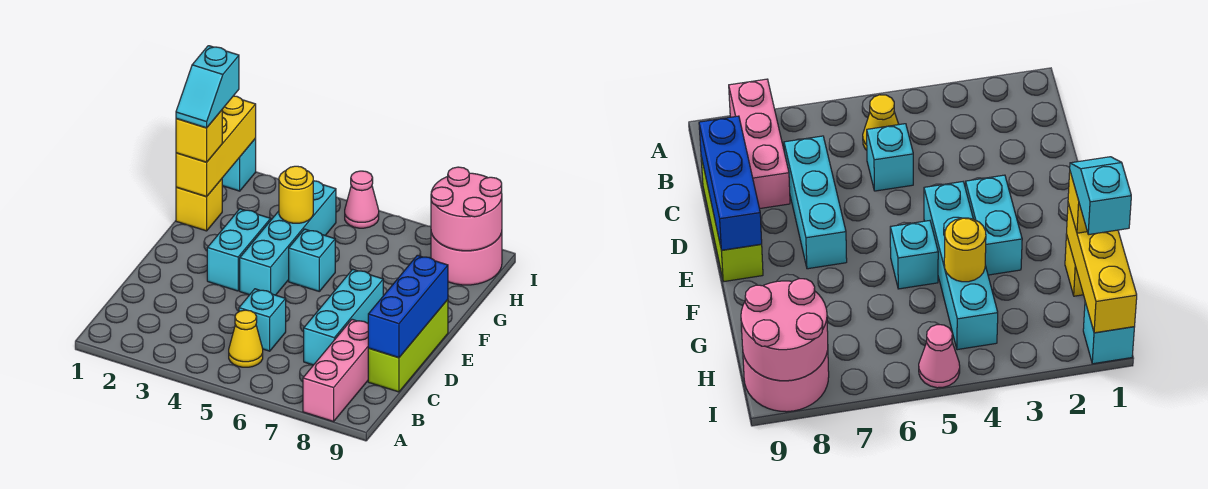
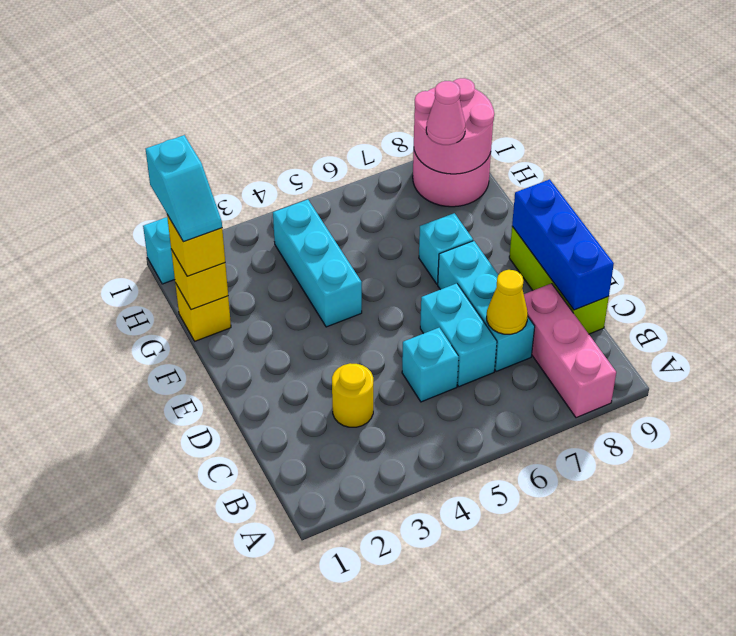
yellow cone B5 level 1 -> yellow cone C7 level 2
cyan brick E3:F3 level 1 -> cyan brick C6:D6 level 1
cyan brick E4:H4 level 1 -> cyan brick F4:H4 level 1
cyan brick F5 level 1 -> cyan brick F7 level 1
yellow brick G1:I1 level 2 -> yellow brick G1 level 2
yellow round brick G4 level 2 -> yellow round brick C3 level 1
pink cone I5 level 1 -> pink cone H8 level 3

